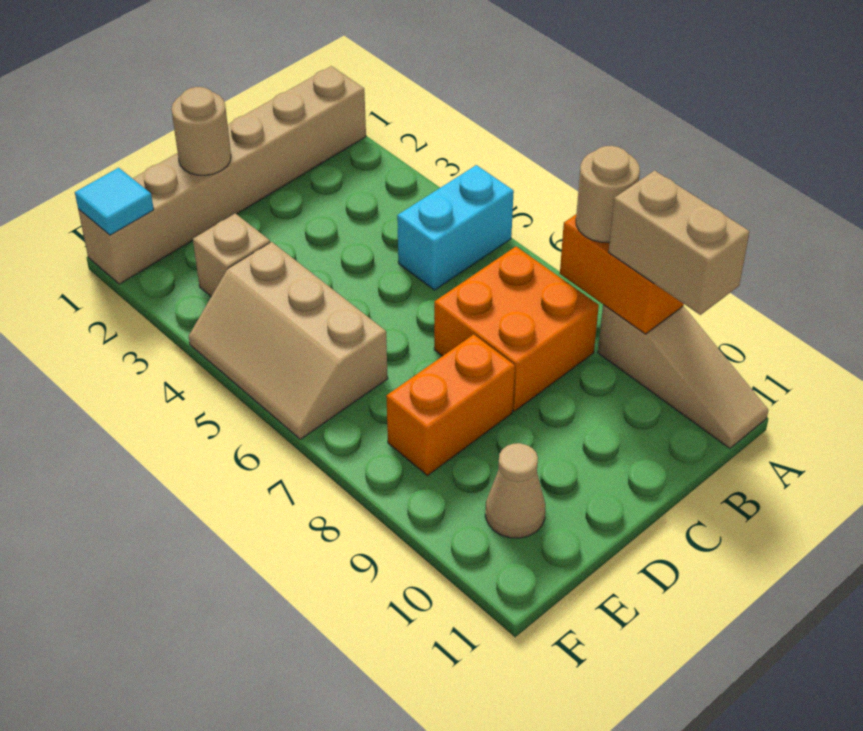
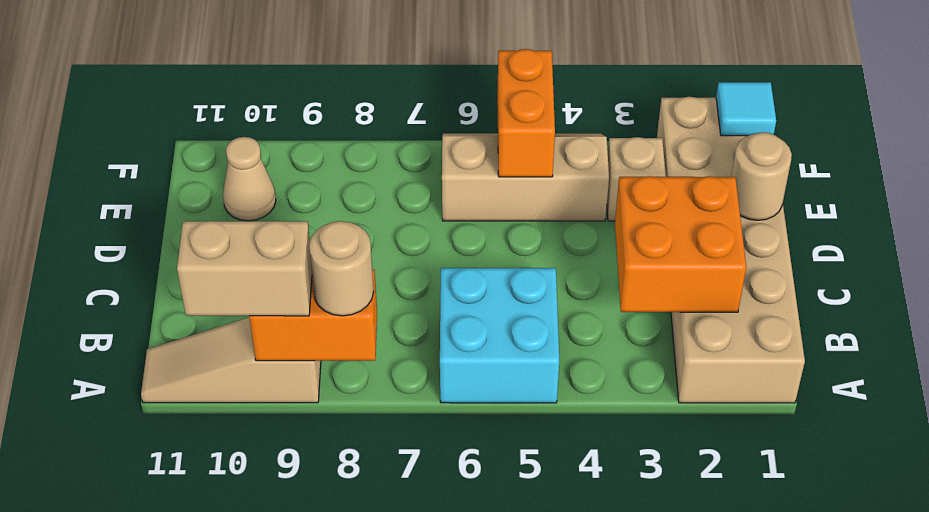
tan brick A1:F1 level 1 -> tan brick A1:F2 level 1
cyan brick A5:B5 level 1 -> cyan brick A5:B6 level 1
orange brick B7:C8 level 1 -> orange brick B2:C3 level 2
orange brick D8:E8 level 1 -> orange brick E5:F5 level 2

